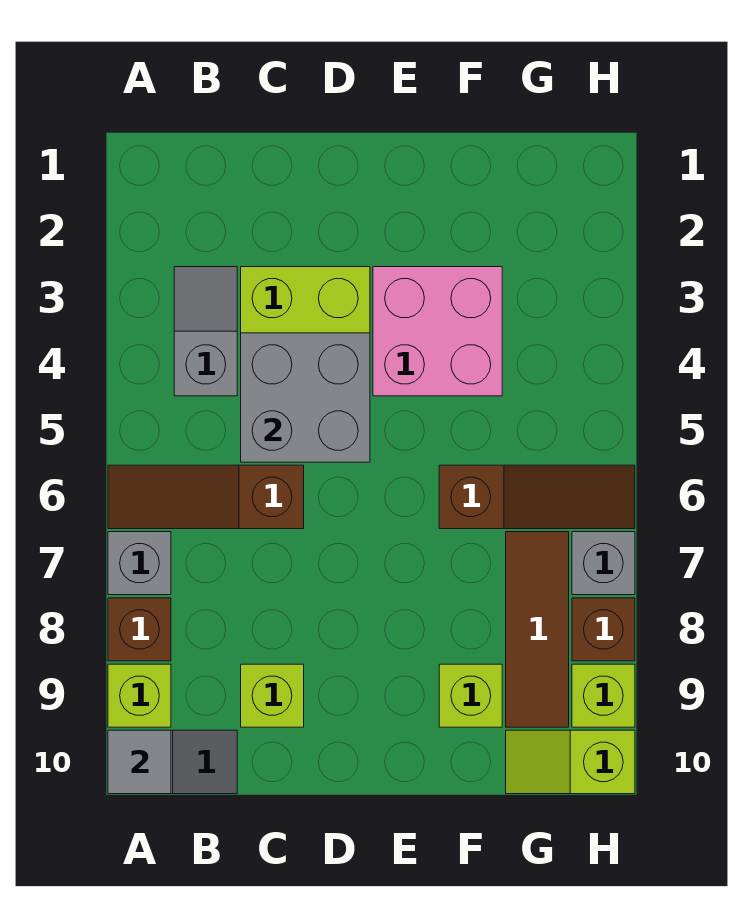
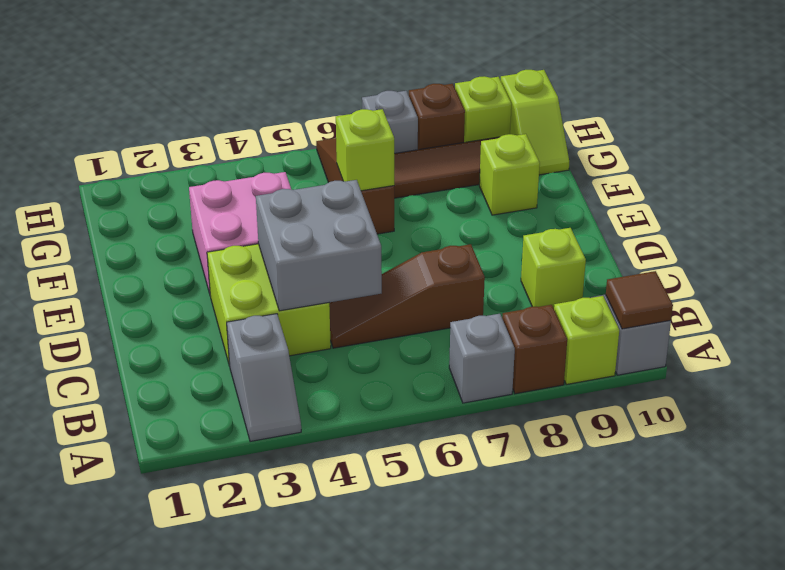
brown slope A6:C6 level 1 top C -> brown slope C5:C7 level 1 top 7
grey tile A10 level 2 -> brown tile A10 level 2
grey slope B3:B4 level 1 top 4 -> grey slope A3:B3 level 1 top B
none -> lime brick F6 level 2

